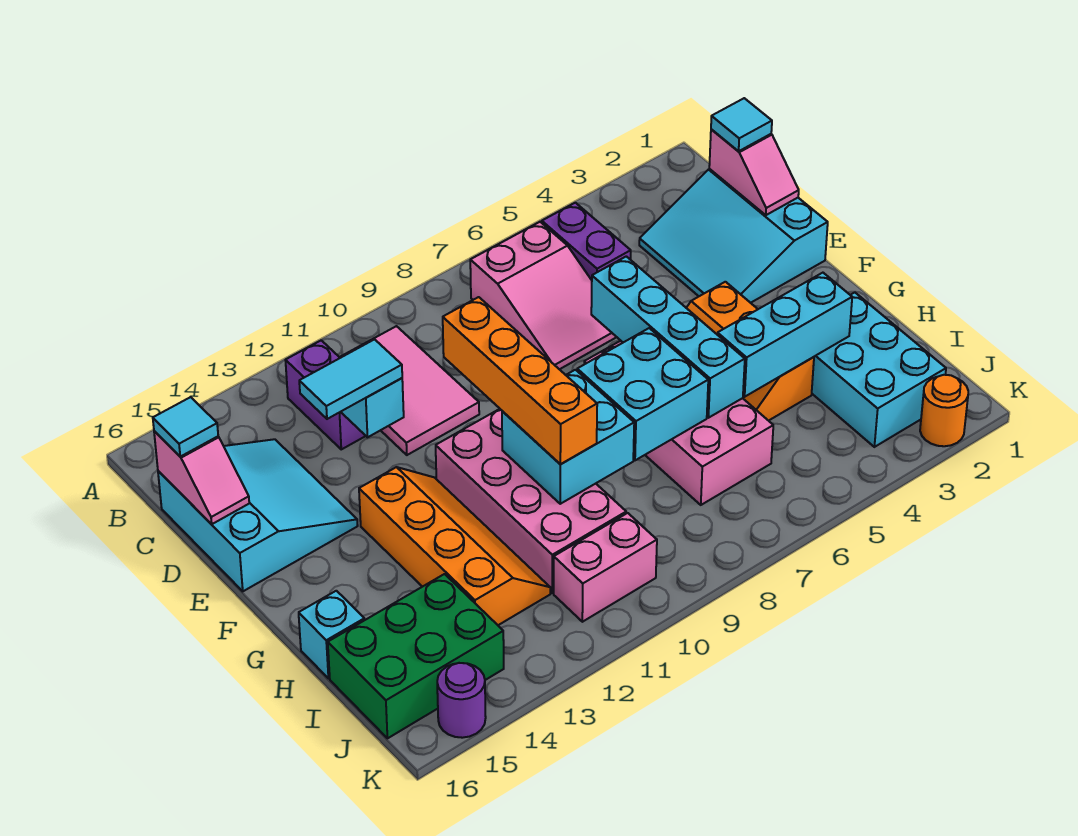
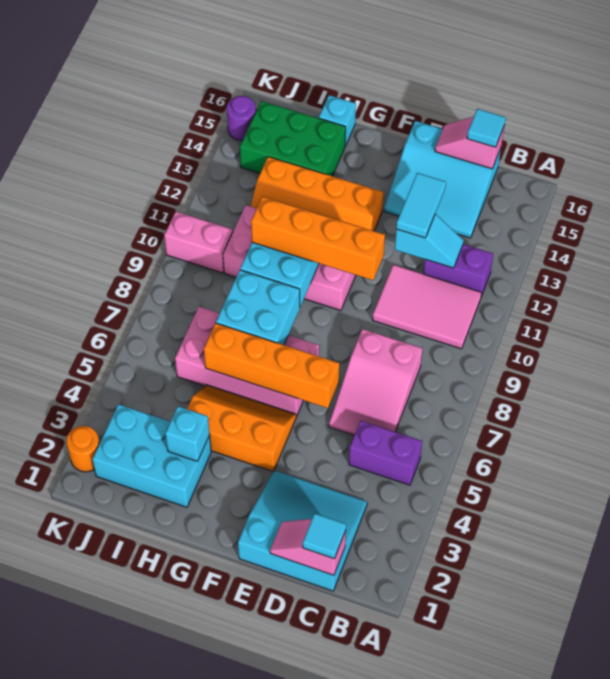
pink slope B6:D7 level 1 top B -> pink slope C6:D8 level 1 top 8
cyan brick E6:H6 level 2 -> orange brick E6:H6 level 2
cyan brick H3:H5 level 2 -> cyan brick H3 level 2
green brick I14:J16 level 1 -> green brick H14:J15 level 1
pink brick J10:J11 level 1 -> pink brick J10:K10 level 1

